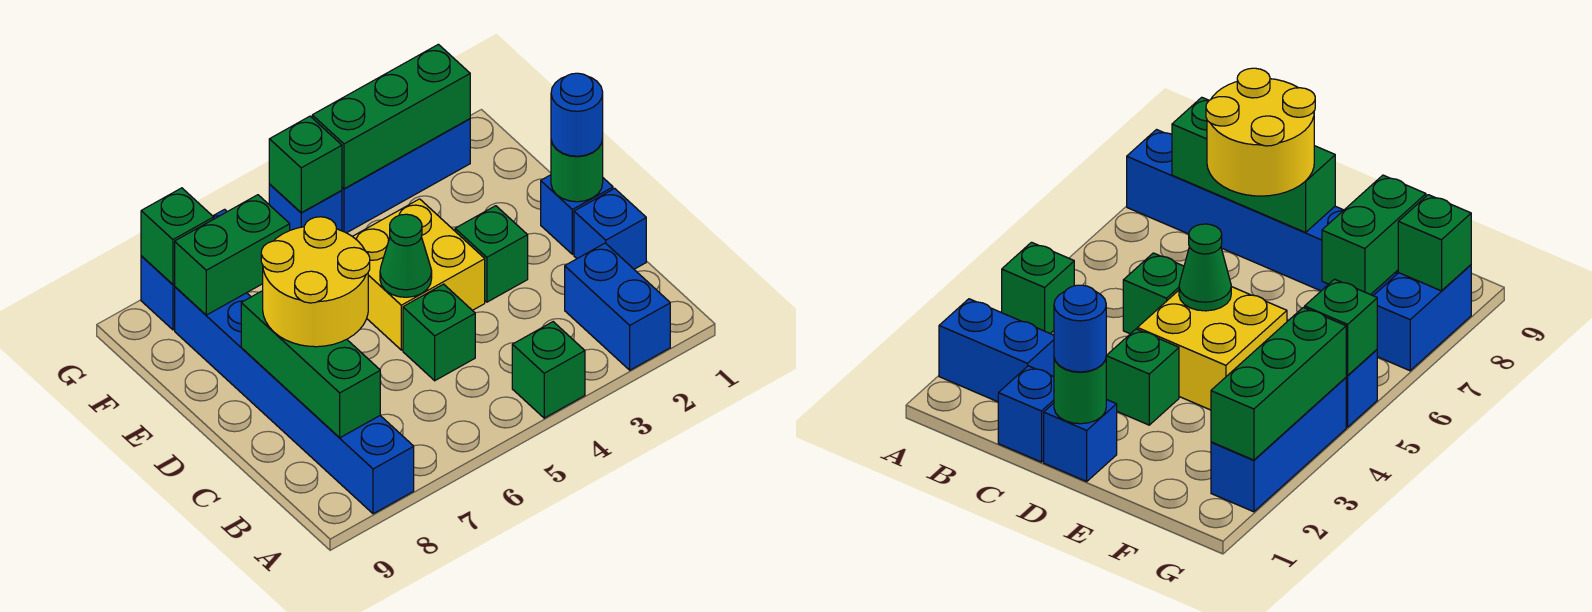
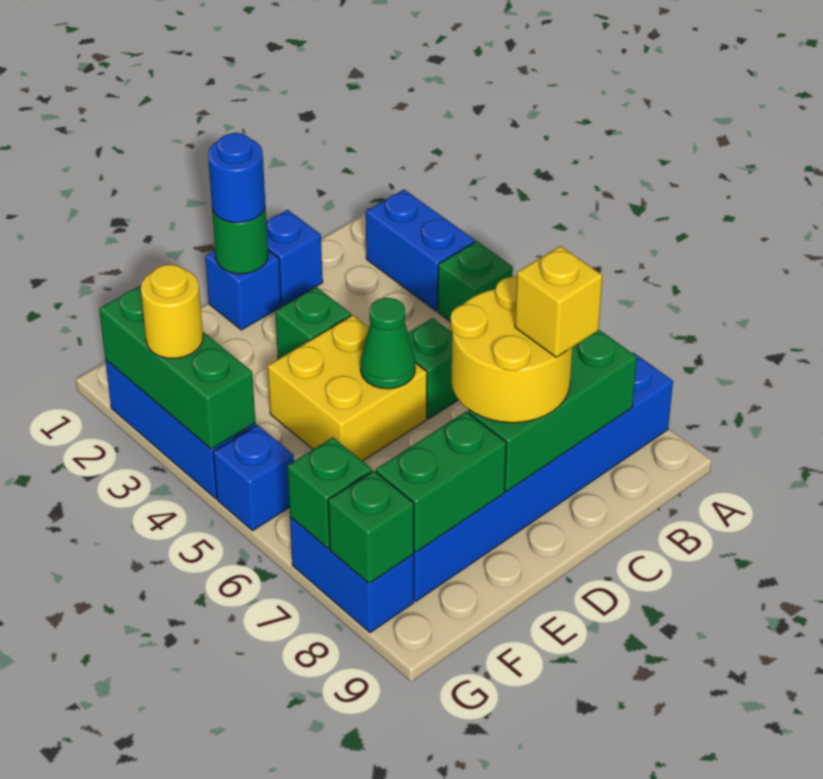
blue brick A2:B2 level 1 -> blue brick A2:A3 level 1
none -> yellow brick C8 level 4
green brick F7:F8 level 2 -> green brick E8:F8 level 2
none -> yellow round brick G3 level 3
green brick G5 level 2 -> green brick G7 level 2

